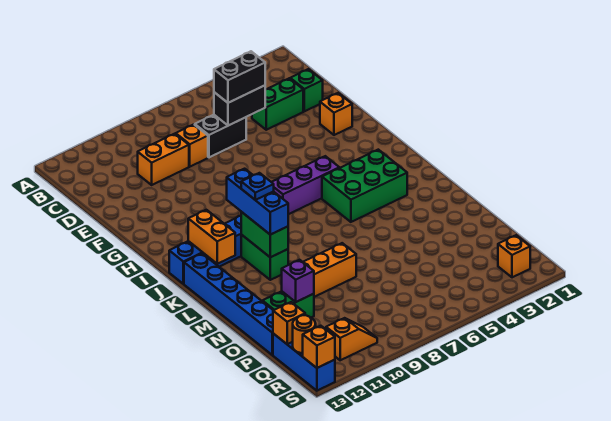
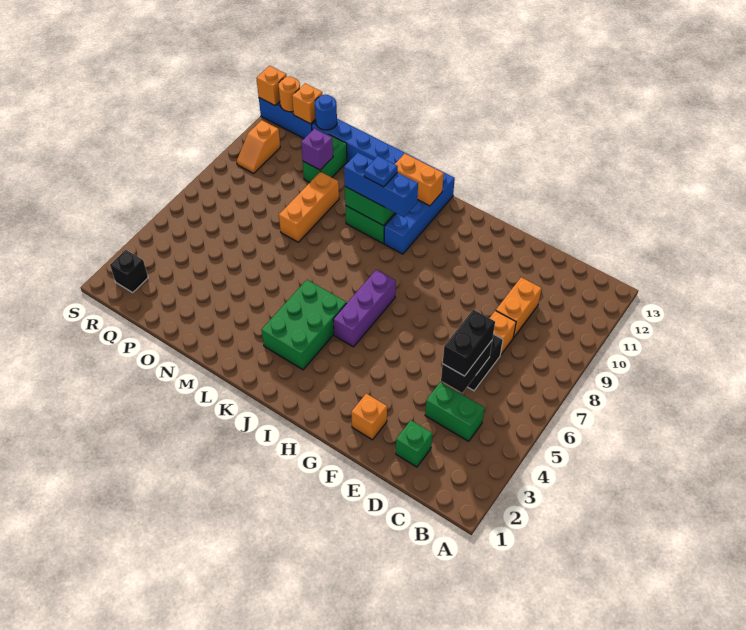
green brick D3:D4 level 1 -> green brick C4:D4 level 1
none -> blue round brick P13 level 2
orange brick R2 level 1 -> black brick R2 level 1

